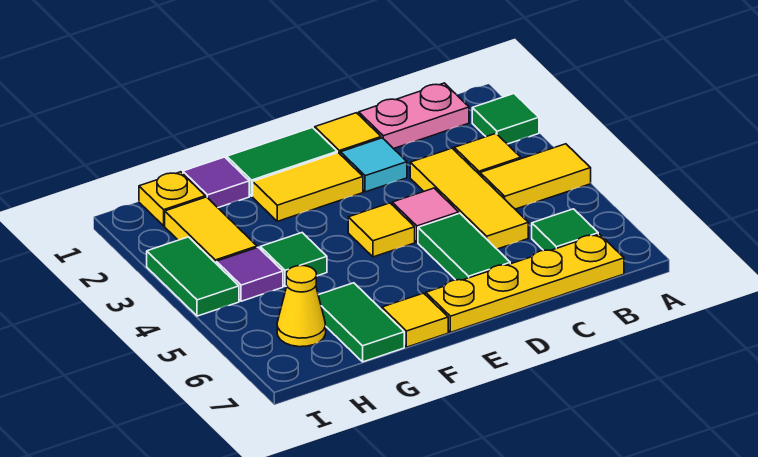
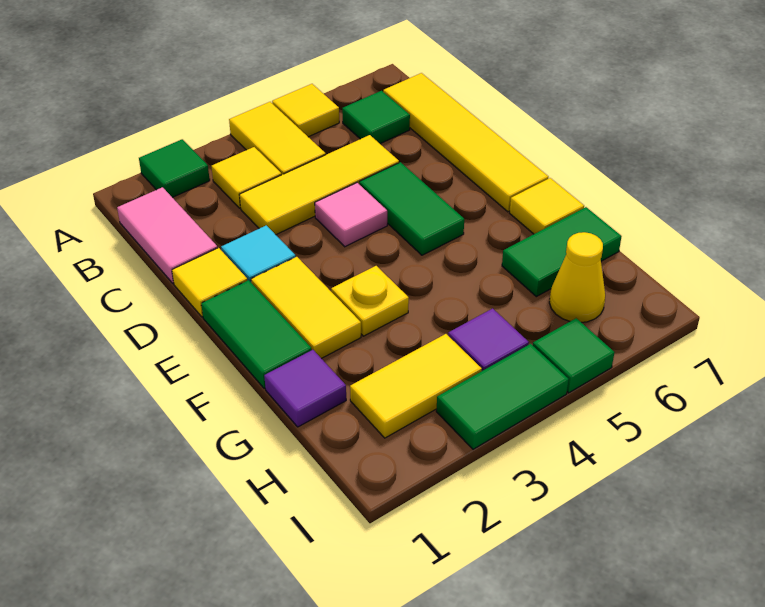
pink plate B1:C1 level 1 -> pink tile B1:C1 level 1
yellow plate B7:E7 level 1 -> yellow tile B7:E7 level 1
green tile D5:D6 level 1 -> green tile D5:E5 level 1
yellow tile E4 level 1 -> yellow tile A5 level 1
green tile G4 level 1 -> green tile I5 level 1
yellow plate H1 level 1 -> yellow plate F3 level 1

